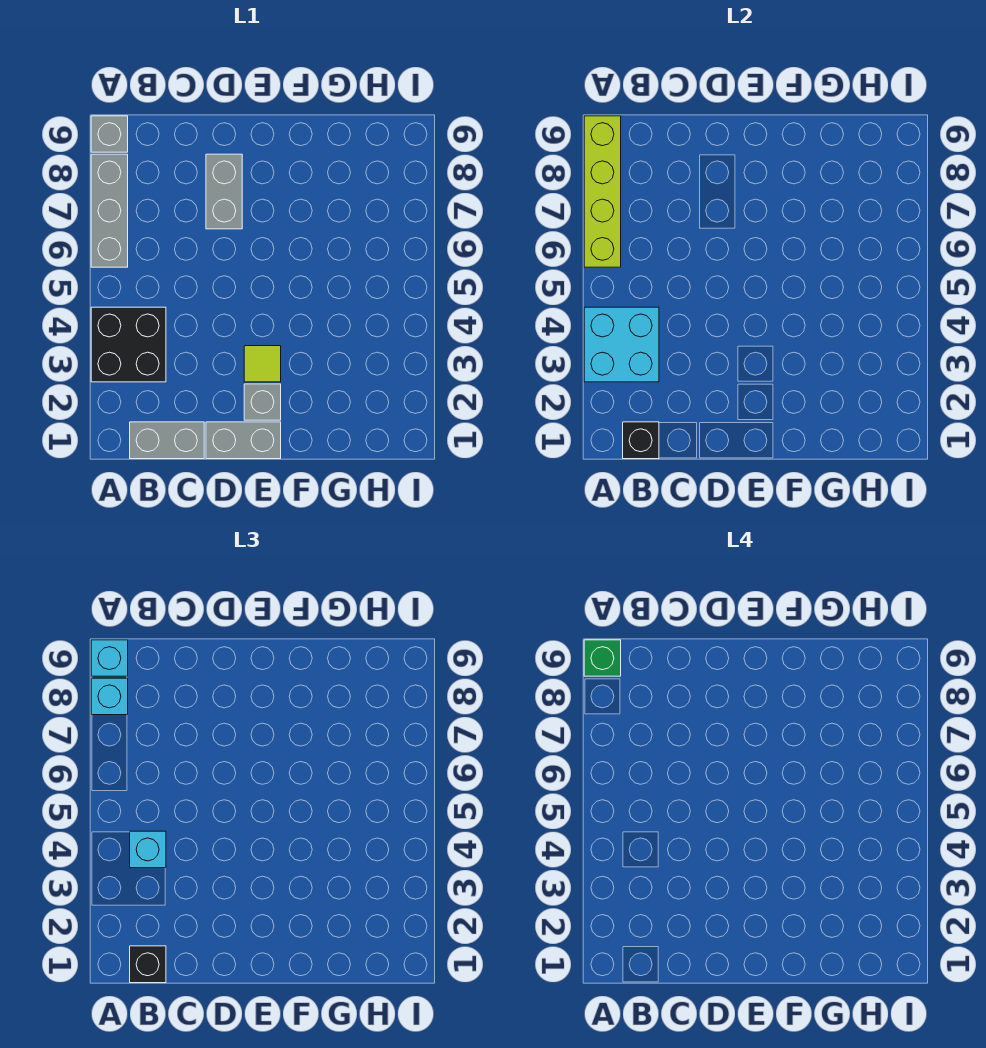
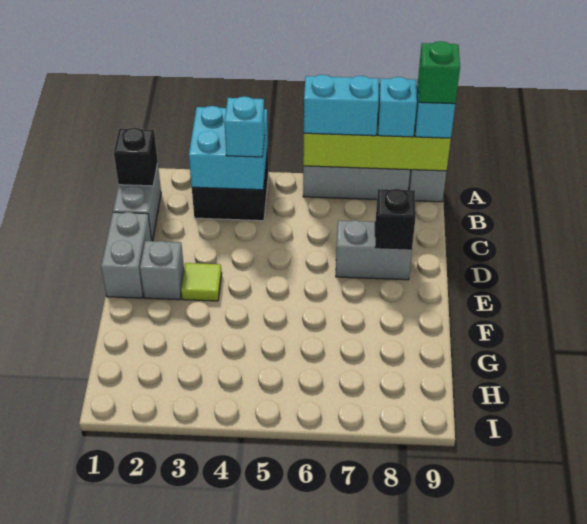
none -> cyan brick A6:A7 level 3
black brick B1 level 3 -> black brick D8 level 2

